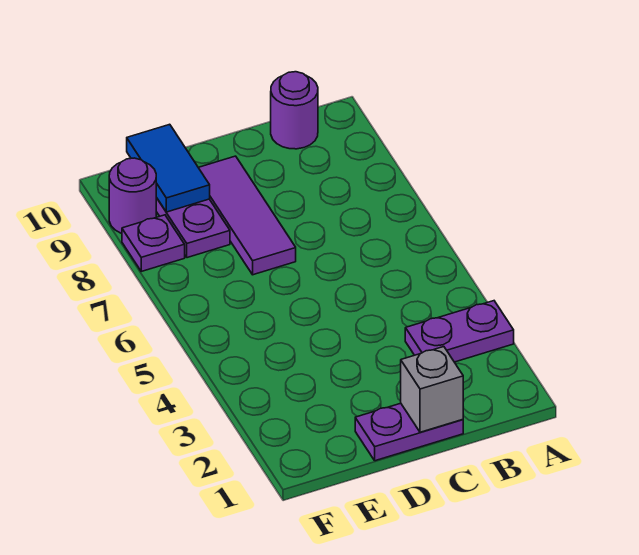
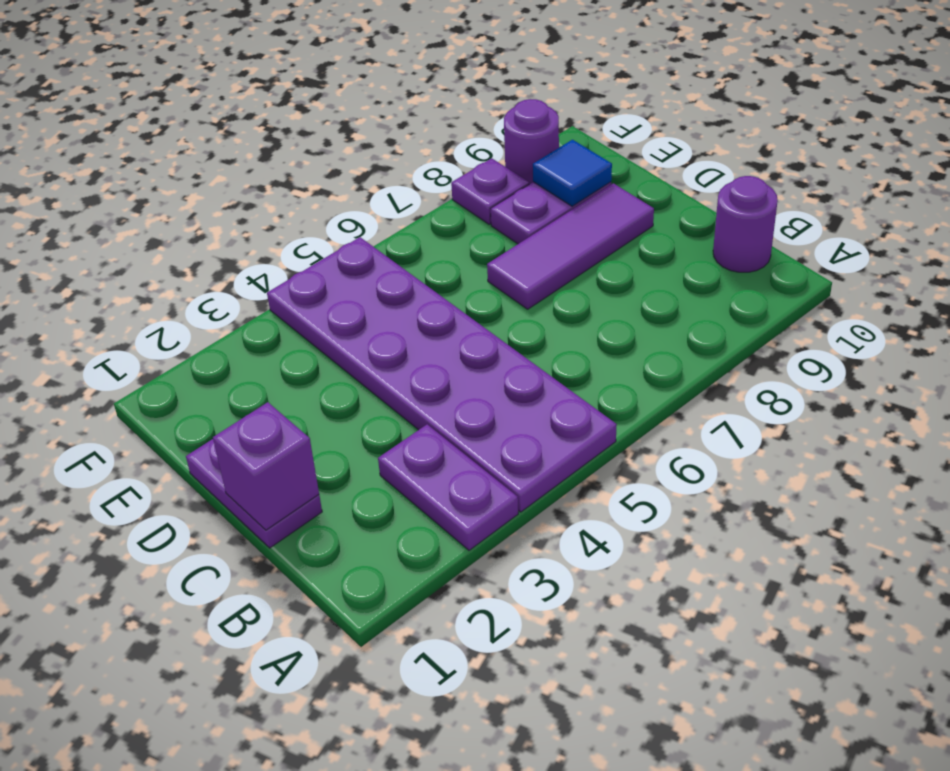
none -> purple plate A4:F5 level 1
grey brick C1 level 2 -> purple brick C1 level 2
blue tile E9:E10 level 2 -> blue tile E9 level 2

